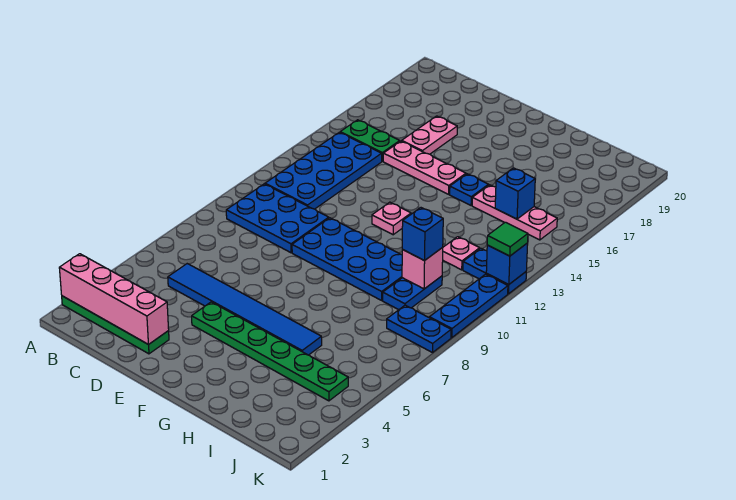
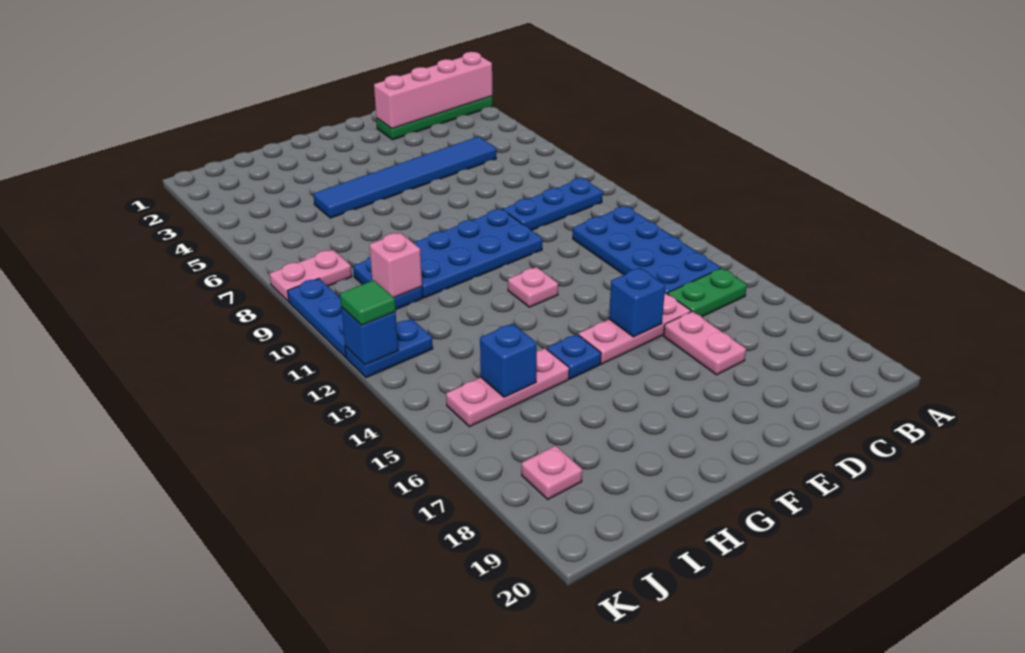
blue plate B9:D10 level 1 -> blue plate B9:D9 level 1
green plate E4:J4 level 1 -> none
blue brick I10 level 3 -> blue brick E15 level 2
pink plate I12 level 1 -> pink plate J18 level 1
blue plate J8:K8 level 1 -> pink plate J8:K8 level 1

